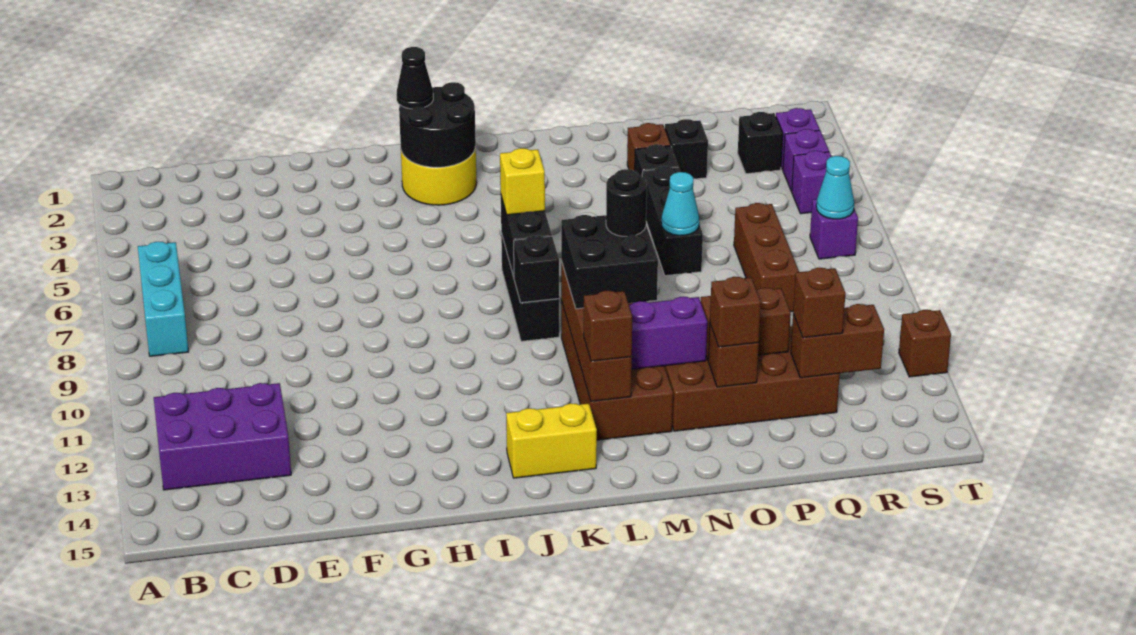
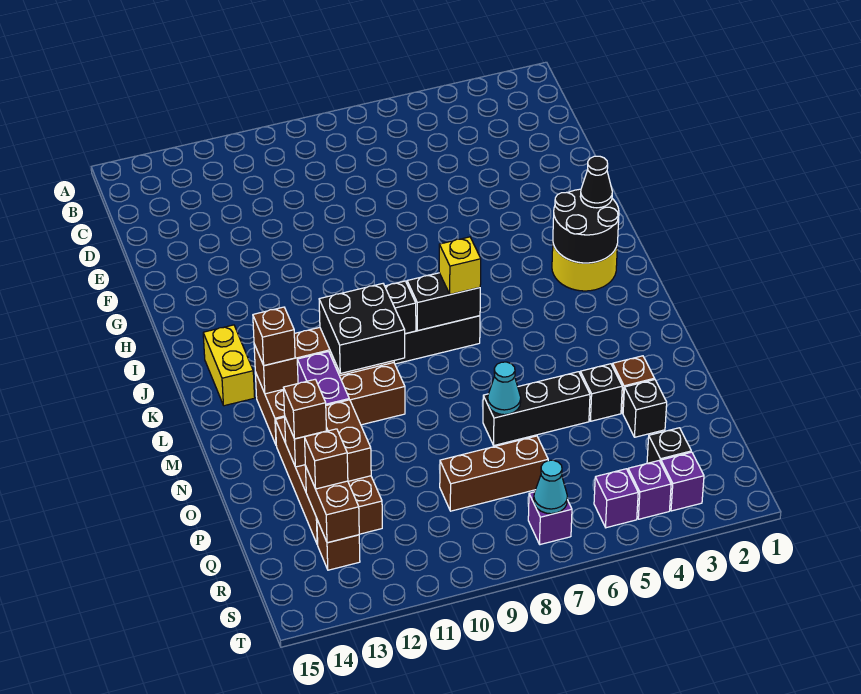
cyan brick B6:B8 level 1 -> none
purple brick B12:D13 level 1 -> none
black round brick M10 level 4 -> none
brown brick T12 level 1 -> brown brick R13 level 1

